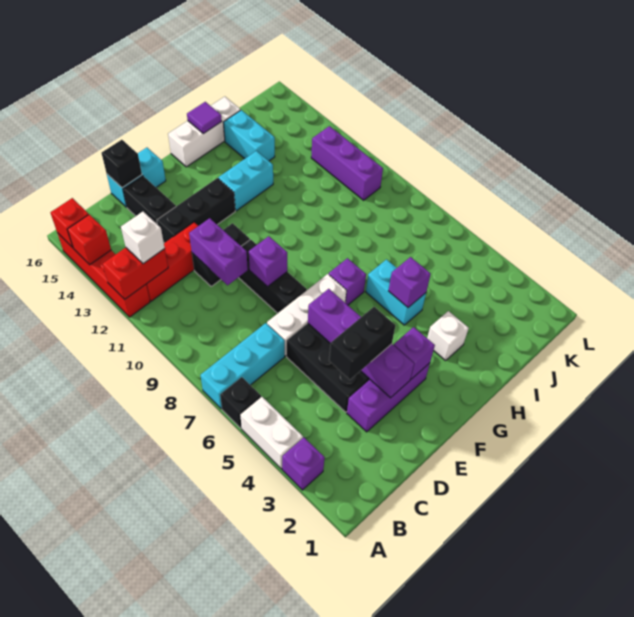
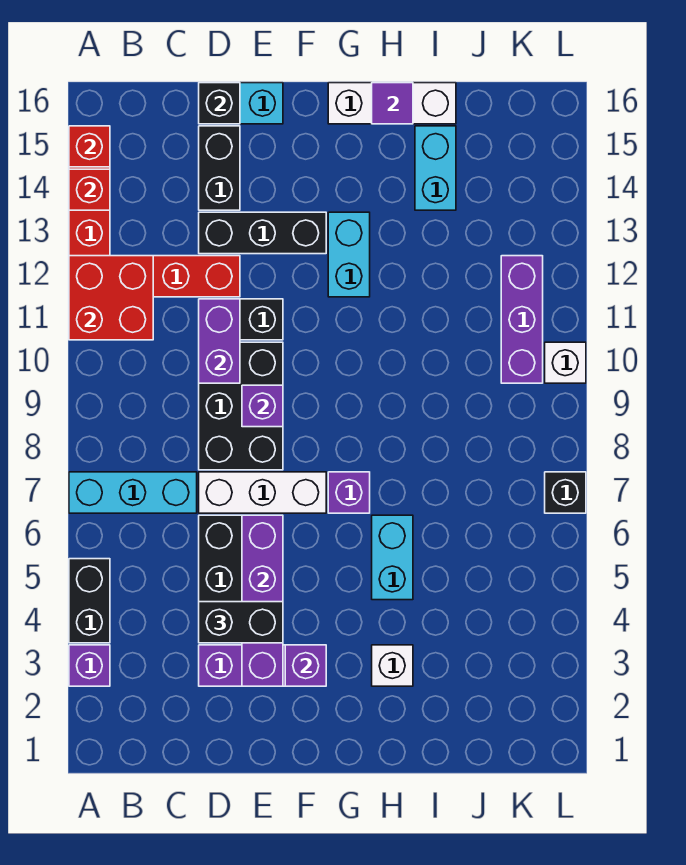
white brick A4:A5 level 1 -> black brick A4:A5 level 1
black brick A6 level 1 -> black brick L7 level 1
red brick A12:B12 level 2 -> red brick A11:B12 level 2
white brick B12 level 3 -> white brick L10 level 1
black brick E8:E10 level 1 -> black brick D8:E10 level 1
cyan brick G13:H13 level 1 -> cyan brick G12:G13 level 1
purple brick H5 level 2 -> none

